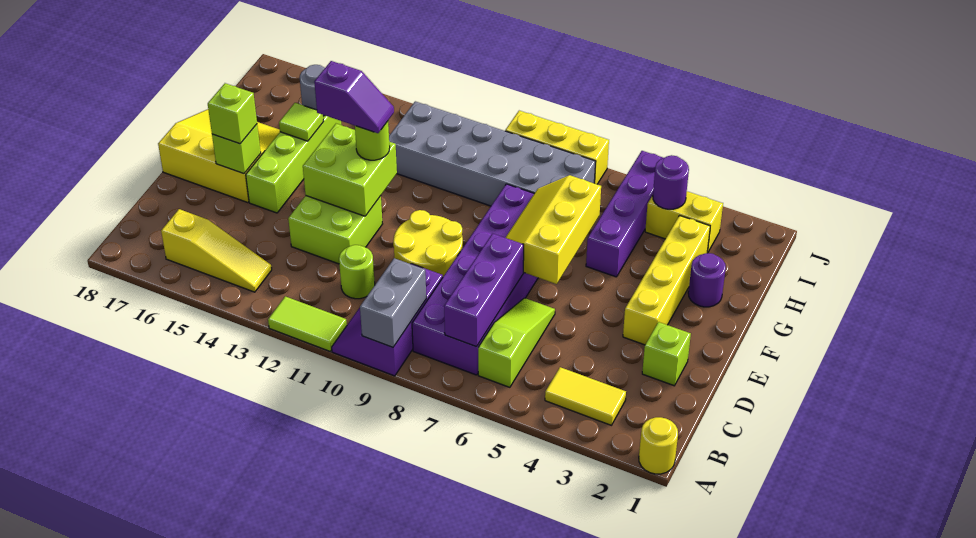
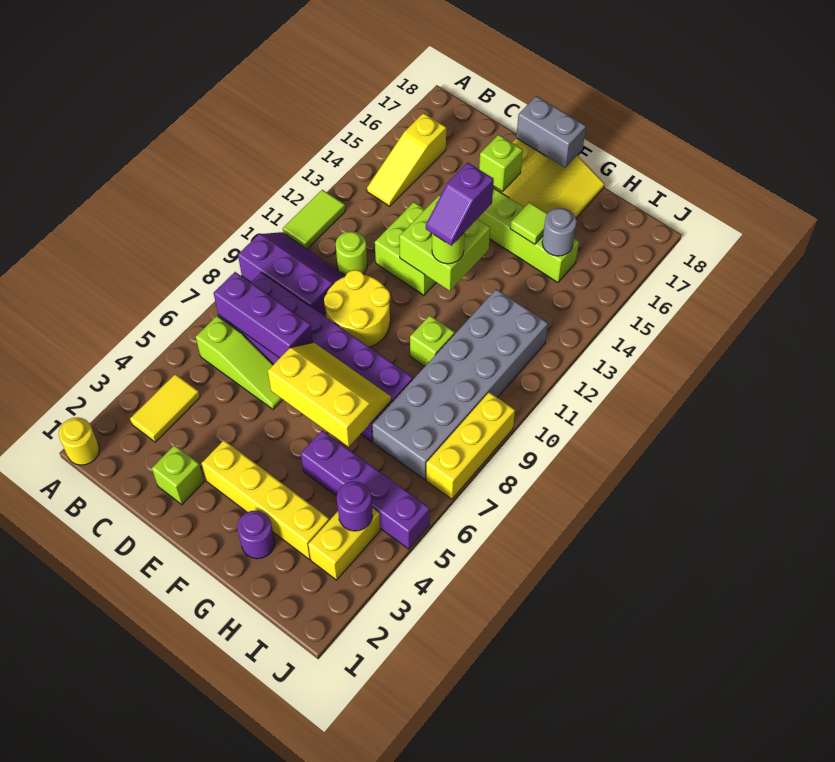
grey brick A9:B9 level 2 -> grey brick E18:F18 level 2
lime brick E16 level 3 -> lime brick G10 level 1

